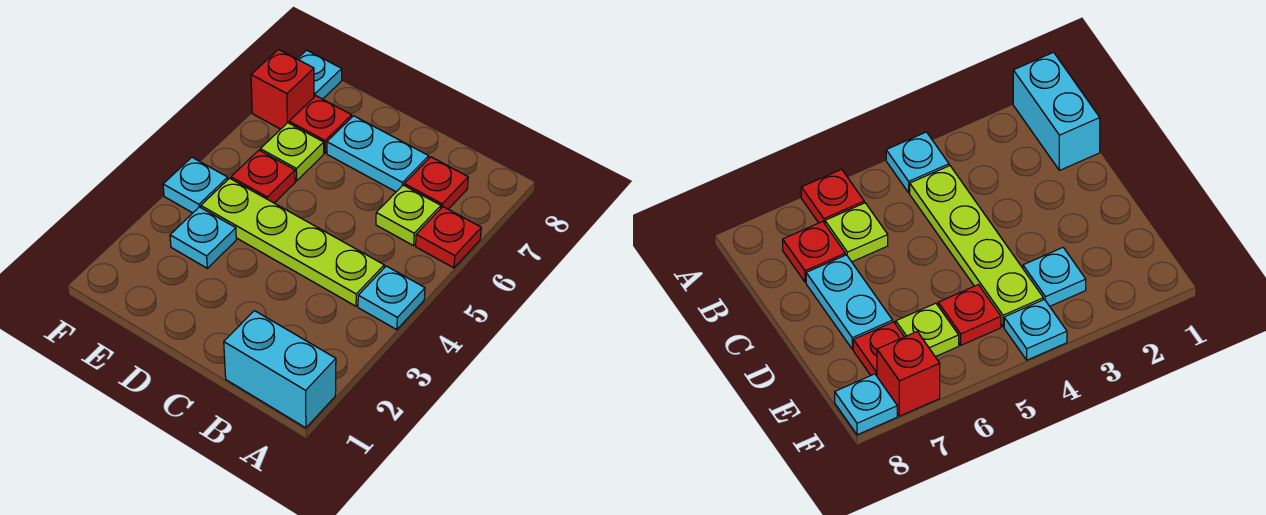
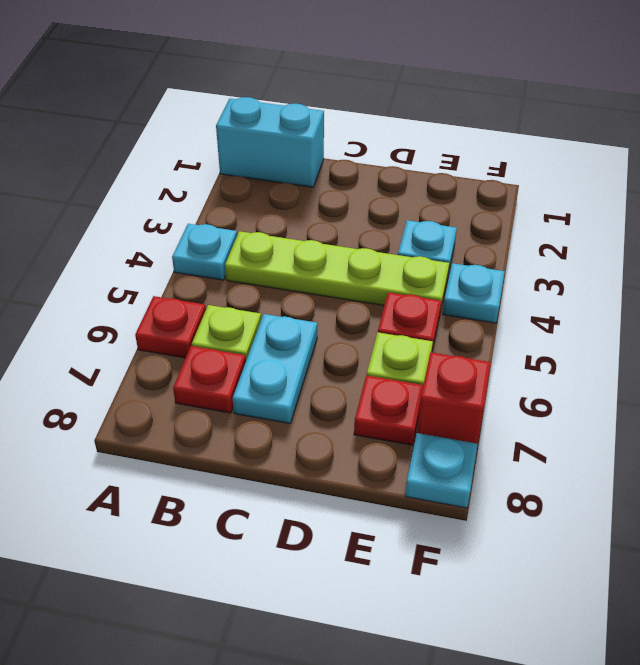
cyan plate C7:D7 level 1 -> cyan plate C6:C7 level 1

